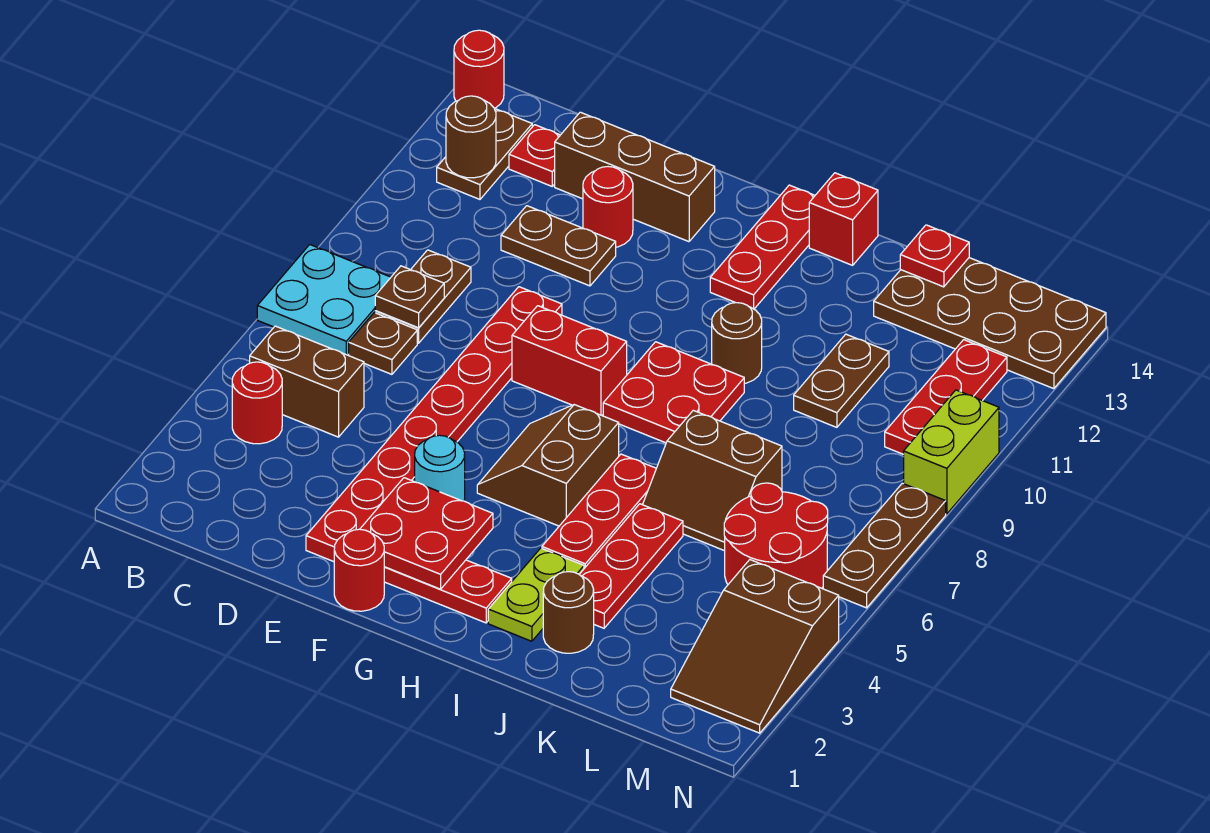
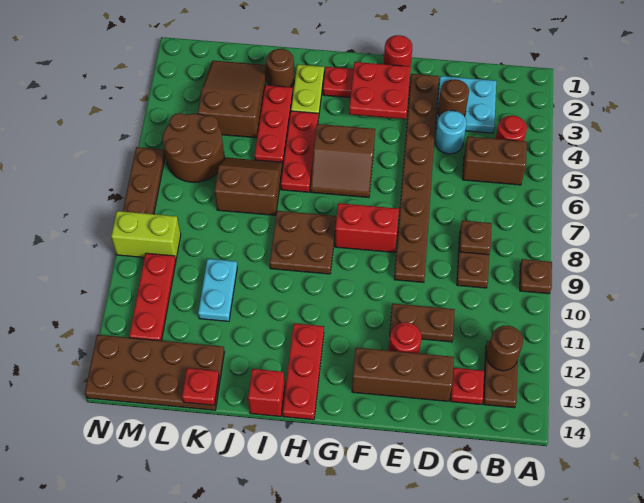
cyan plate A7:B8 level 1 -> cyan plate C2:D3 level 1
red round brick A14 level 1 -> none
brown plate C7 level 1 -> brown plate A9 level 1
red plate E2:E9 level 1 -> brown plate E2:E9 level 1
cyan round brick F4 level 1 -> cyan round brick D4 level 1
brown slope G5:H6 level 1 top H -> brown slope G5:H6 level 1 top 5
red plate H8:I9 level 1 -> brown plate H8:I9 level 1
brown round brick I10 level 1 -> brown round brick D3 level 2
brown plate K10:K11 level 1 -> cyan plate K10:K11 level 1
red round brick L5:M6 level 1 -> brown round brick L5:M6 level 1
brown slope M2:N4 level 1 top 4 -> brown slope K2:L4 level 1 top 4
lime brick N9:N10 level 1 -> lime brick M9:N9 level 1

